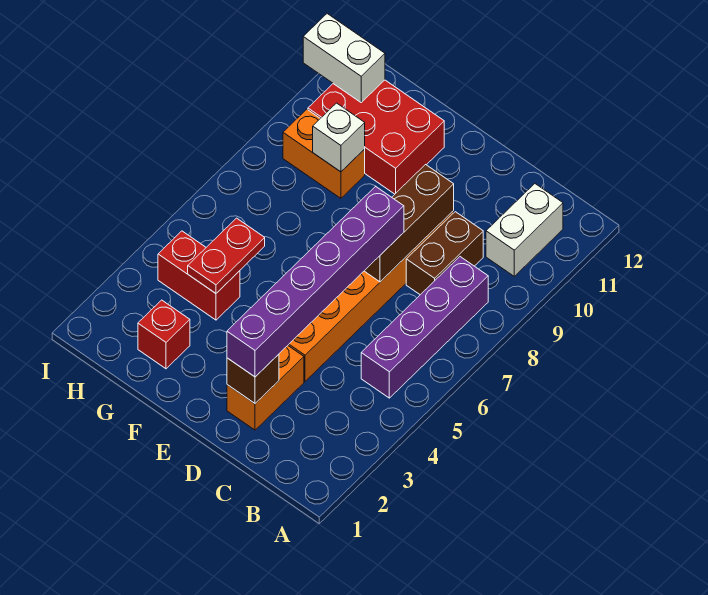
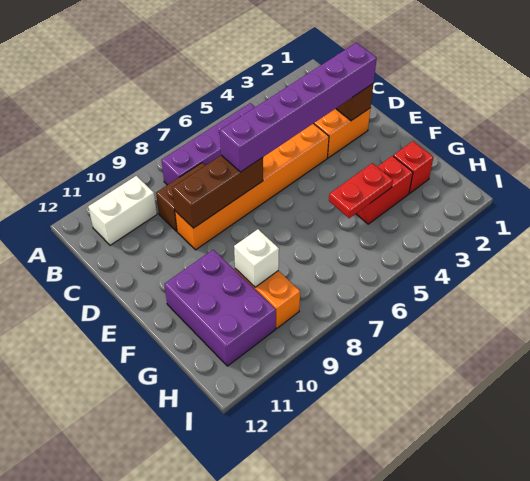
red brick F10:H11 level 1 -> purple brick F10:H11 level 1
red brick G4:H4 level 1 -> red brick G3:G4 level 1
white brick H11:I11 level 2 -> none

